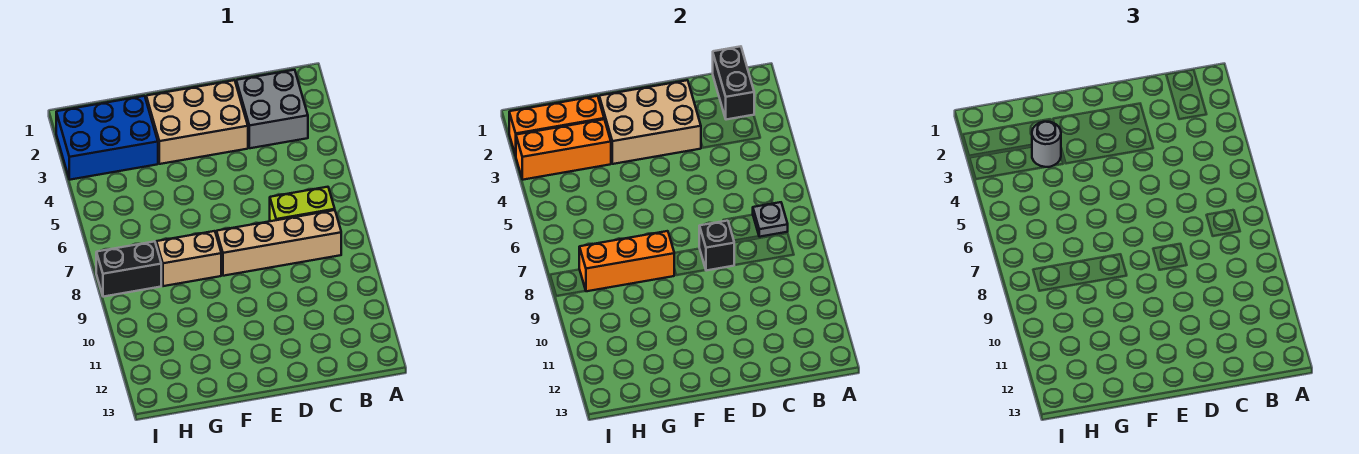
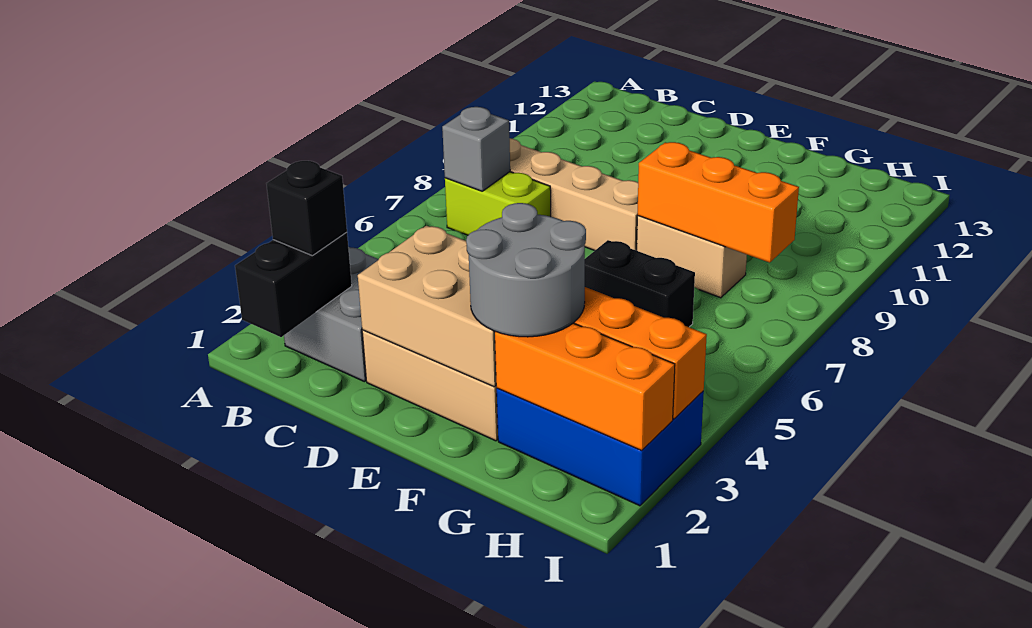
grey plate B7 level 2 -> grey brick B7 level 2
black brick D8 level 2 -> black brick B2 level 3
grey round brick G3 level 3 -> grey round brick F2:G3 level 3
black brick H8:I8 level 1 -> black brick F6:G6 level 1

